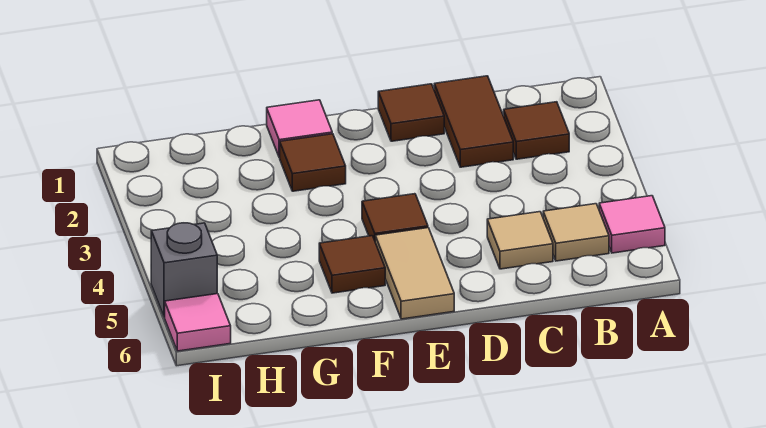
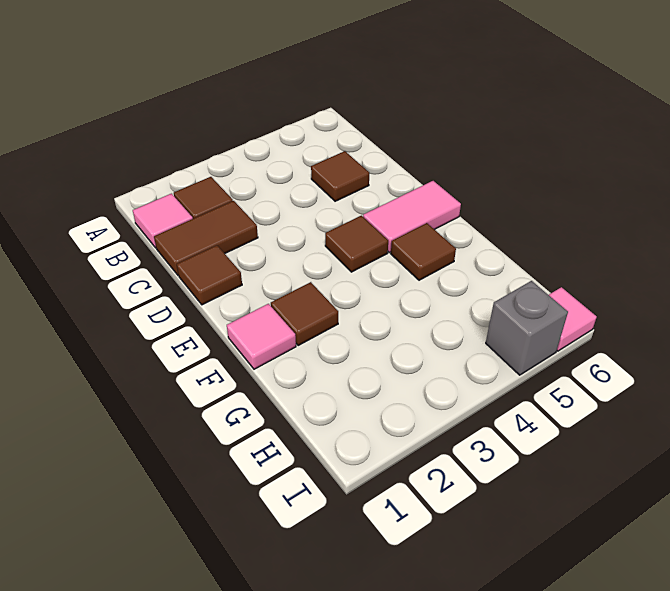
pink tile A5 level 1 -> pink tile B1 level 1
tan tile B5 level 1 -> none
tan tile C5 level 1 -> brown tile C5 level 1
tan tile E5:E6 level 1 -> pink tile E5:E6 level 1

